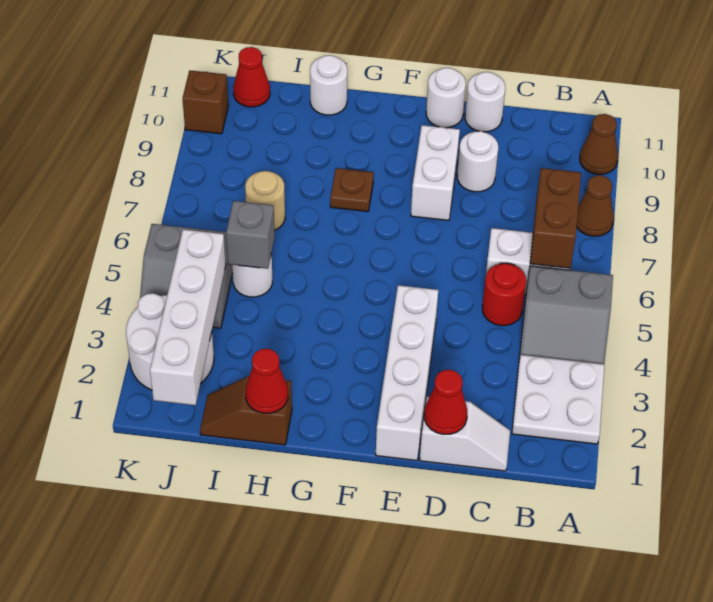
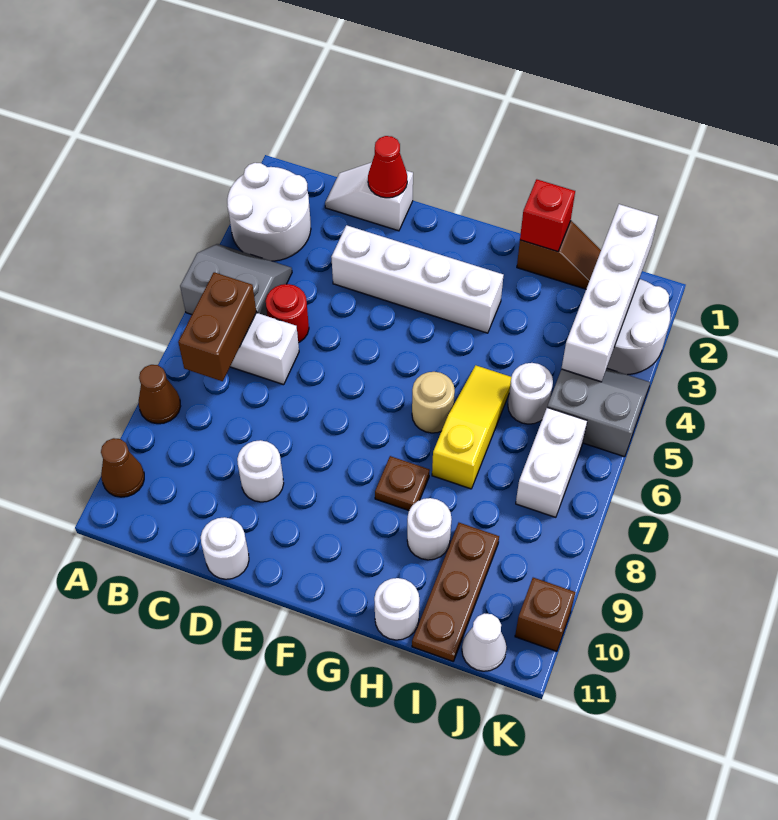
white plate A2:B3 level 1 -> white round brick A2:B3 level 1
white brick E1:E4 level 1 -> white brick D3:G3 level 1
white brick E8:E9 level 1 -> white brick J6:J7 level 1
white round brick E11 level 1 -> white round brick H9 level 1
red cone H1 level 2 -> red brick H1 level 2
none -> yellow slope H5:H7 level 1 top 7
grey brick I5 level 2 -> none
tan round brick I7 level 1 -> tan round brick G6 level 1
none -> brown plate I9:I11 level 1
red cone J11 level 1 -> white cone J11 level 1

